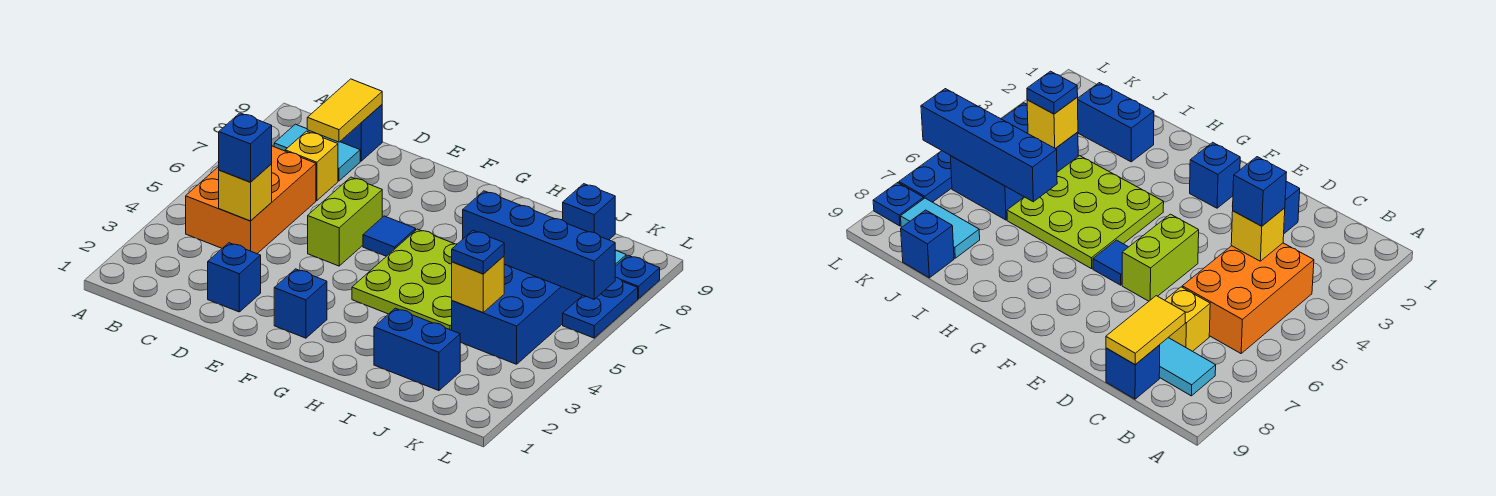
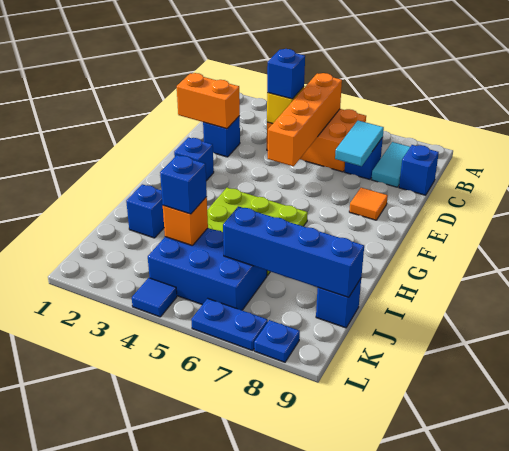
none -> orange brick B5:E5 level 2
yellow brick C7 level 1 -> blue brick C7 level 1
yellow tile C8:C9 level 2 -> none
none -> orange brick D1:D2 level 2
lime brick E5:E6 level 1 -> none
none -> orange tile E8 level 1
blue tile F6 level 1 -> blue tile L4 level 1
blue brick I2:J2 level 1 -> blue brick I2 level 1
blue brick I6:L6 level 2 -> blue brick J6:J9 level 2
yellow brick J4 level 2 -> orange brick J4 level 2
blue plate J4 level 3 -> blue brick J4 level 3
cyan tile J8:K8 level 1 -> cyan tile C7:D7 level 2

